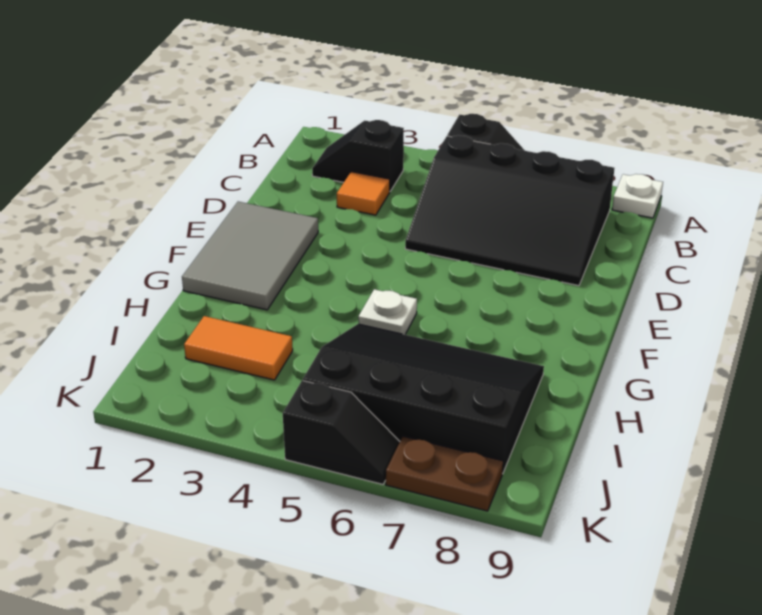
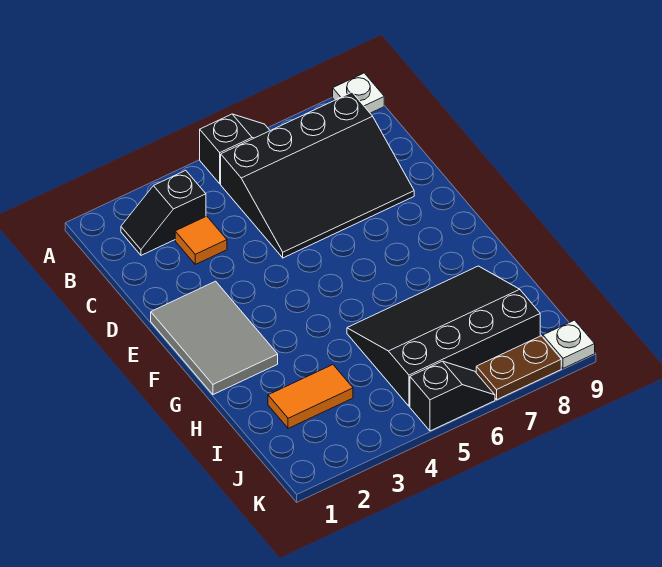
white plate G5 level 1 -> white plate K9 level 1

